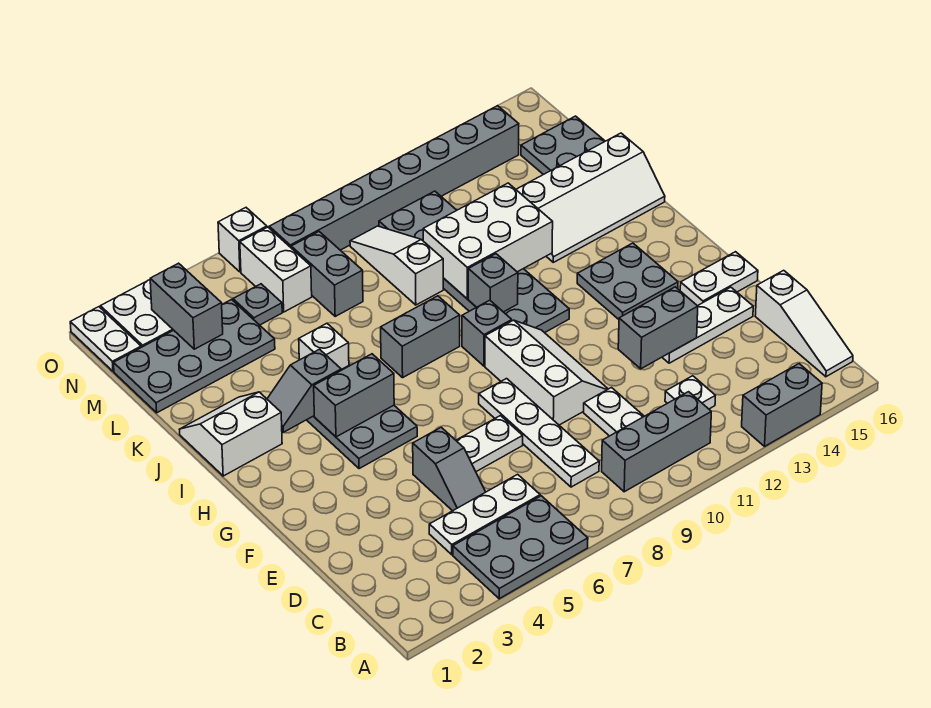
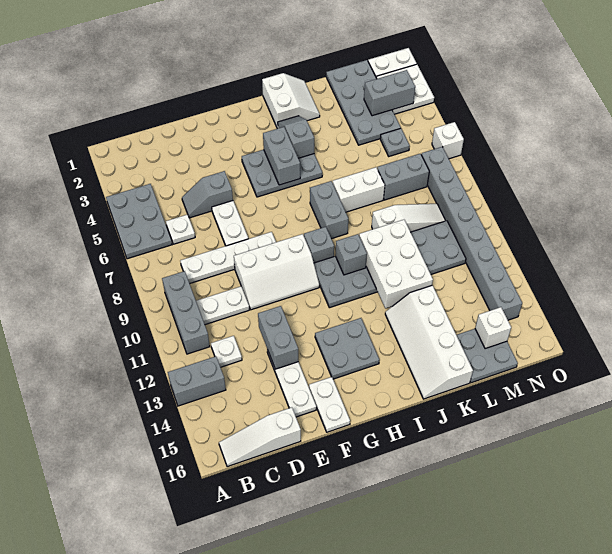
grey brick A13:A14 level 1 -> grey brick A13:B13 level 1
white plate C4:C6 level 1 -> white plate C6 level 1
white brick J5 level 1 -> white brick M15 level 2
white brick M6:N6 level 1 -> white brick J7:K7 level 1

